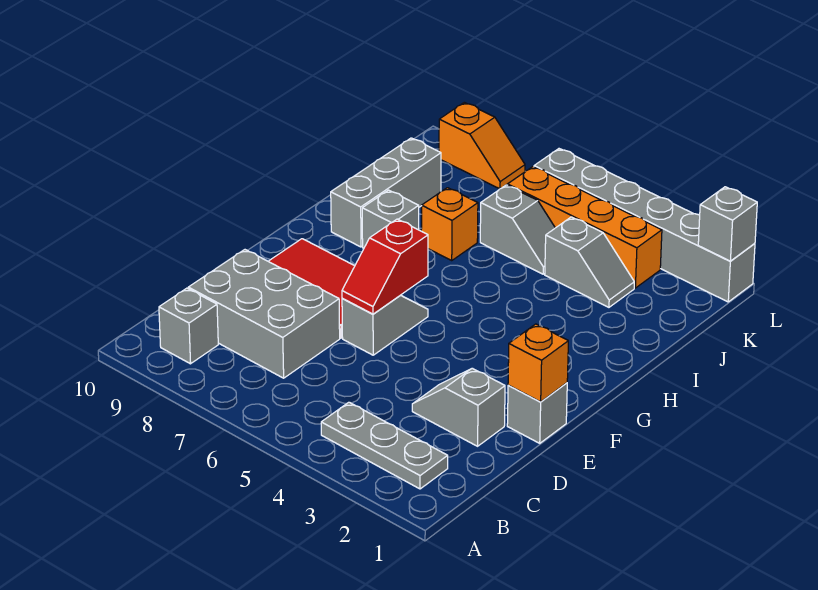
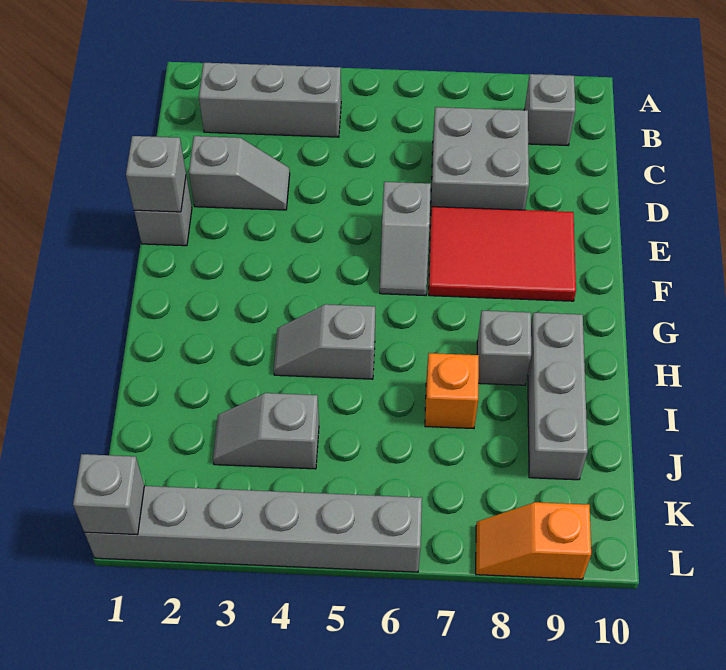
grey plate B2:B4 level 1 -> grey brick B2:B4 level 1
grey brick C7:D9 level 1 -> grey brick C7:D8 level 1
orange brick E1 level 2 -> grey brick E1 level 2
red slope E6:F6 level 2 top F -> none
grey slope J5:J6 level 1 top 6 -> grey slope H4:H5 level 1 top 5
orange brick K3:K6 level 1 -> none

